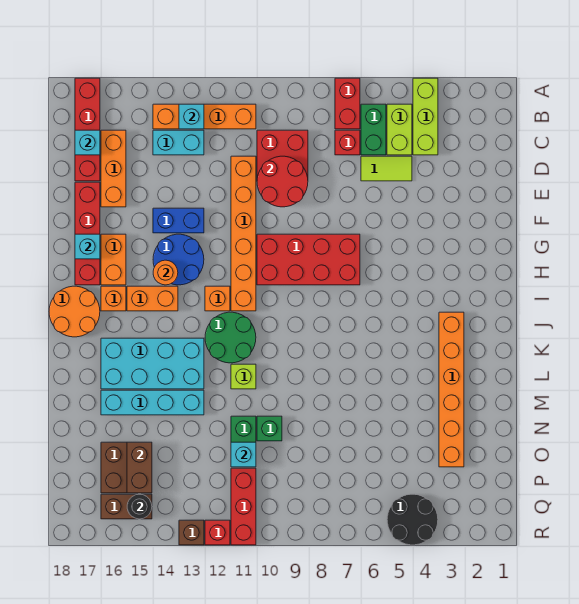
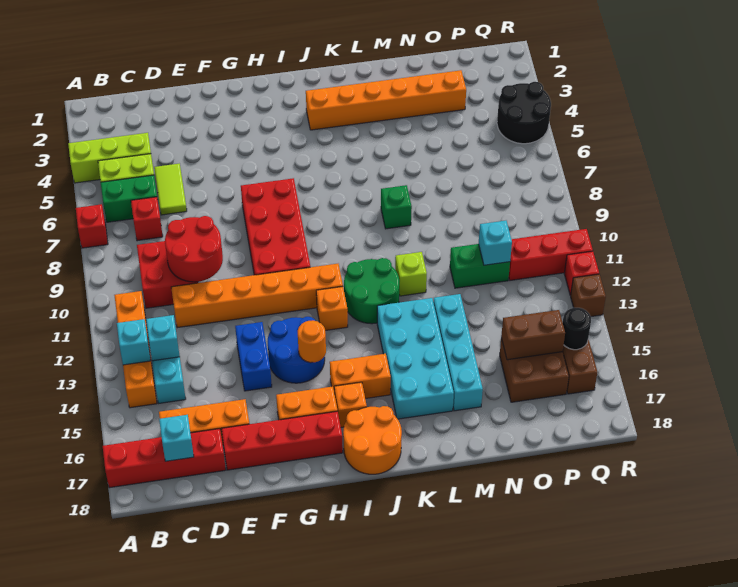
red brick A7:B7 level 1 -> red brick A7 level 1
cyan brick G17 level 2 -> cyan brick C13 level 2
orange brick I14:I15 level 1 -> orange brick I15:J15 level 1
green brick N10 level 1 -> green brick L8 level 1

